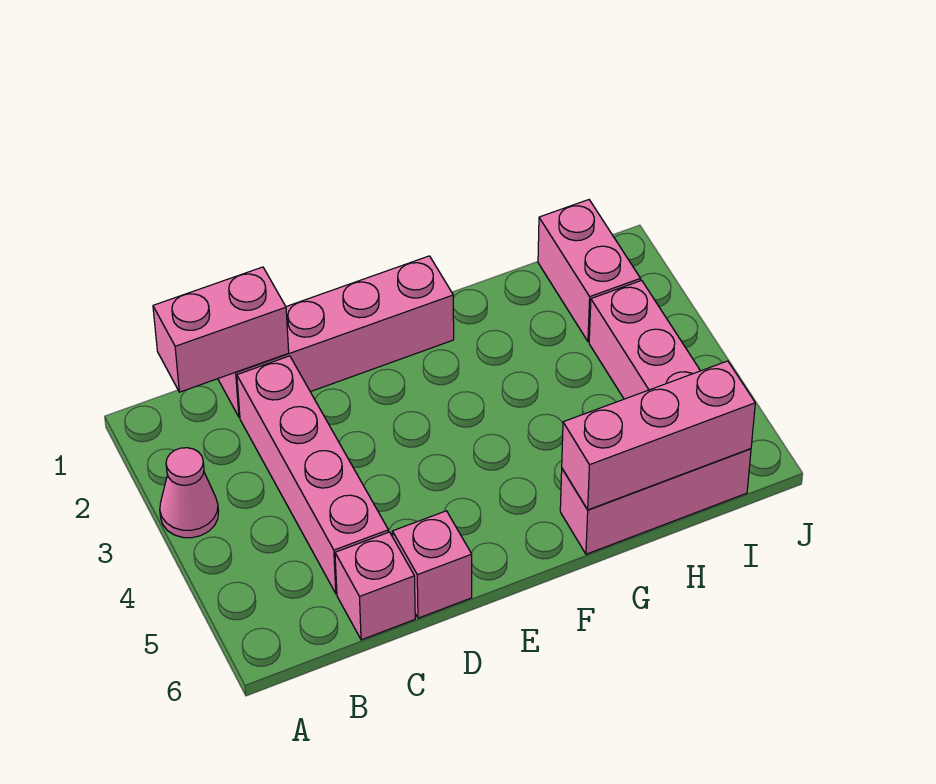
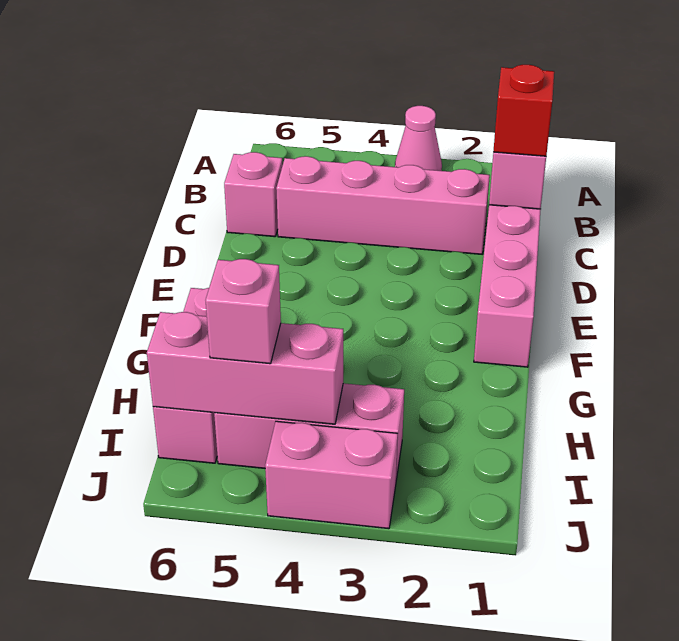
none -> red brick C1 level 3
pink brick D6 level 1 -> pink brick I5 level 3
pink brick G6:I6 level 2 -> pink brick I4:I6 level 2
pink brick I1:I2 level 1 -> pink brick J3:J4 level 1

